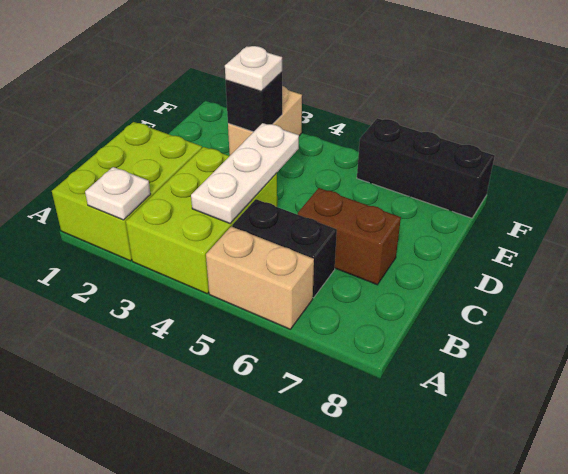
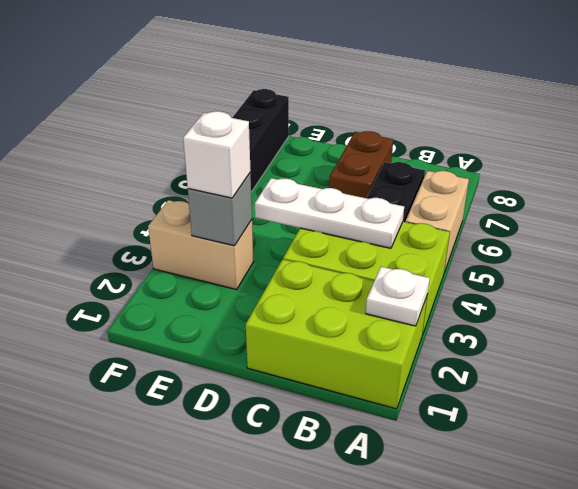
black brick E3 level 2 -> grey brick E3 level 2
white plate E3 level 3 -> white brick E3 level 3

